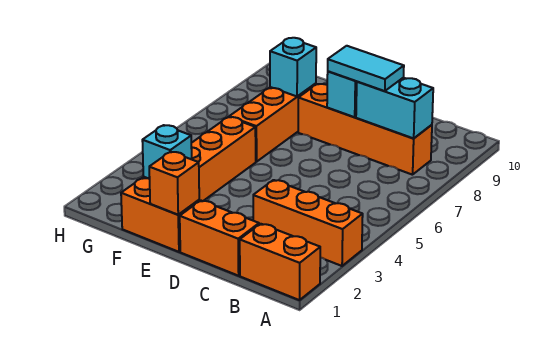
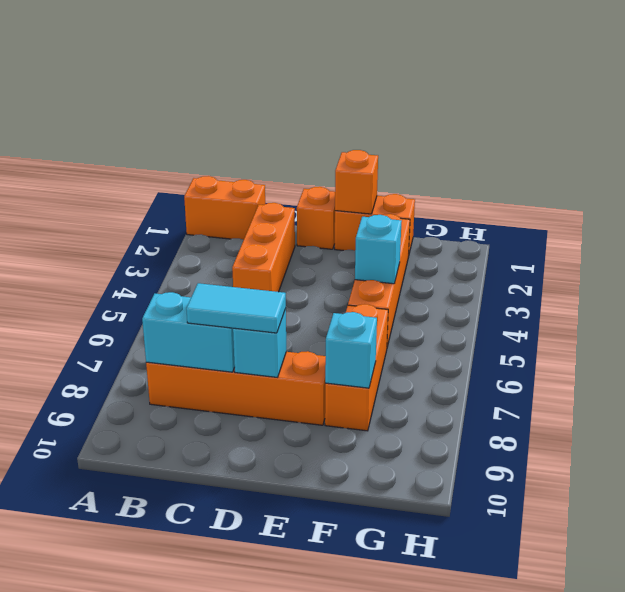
orange brick A3:C3 level 1 -> orange brick C2:C4 level 1
orange brick C1:D1 level 1 -> orange brick D1 level 1
cyan brick F2 level 2 -> cyan brick F4 level 2

